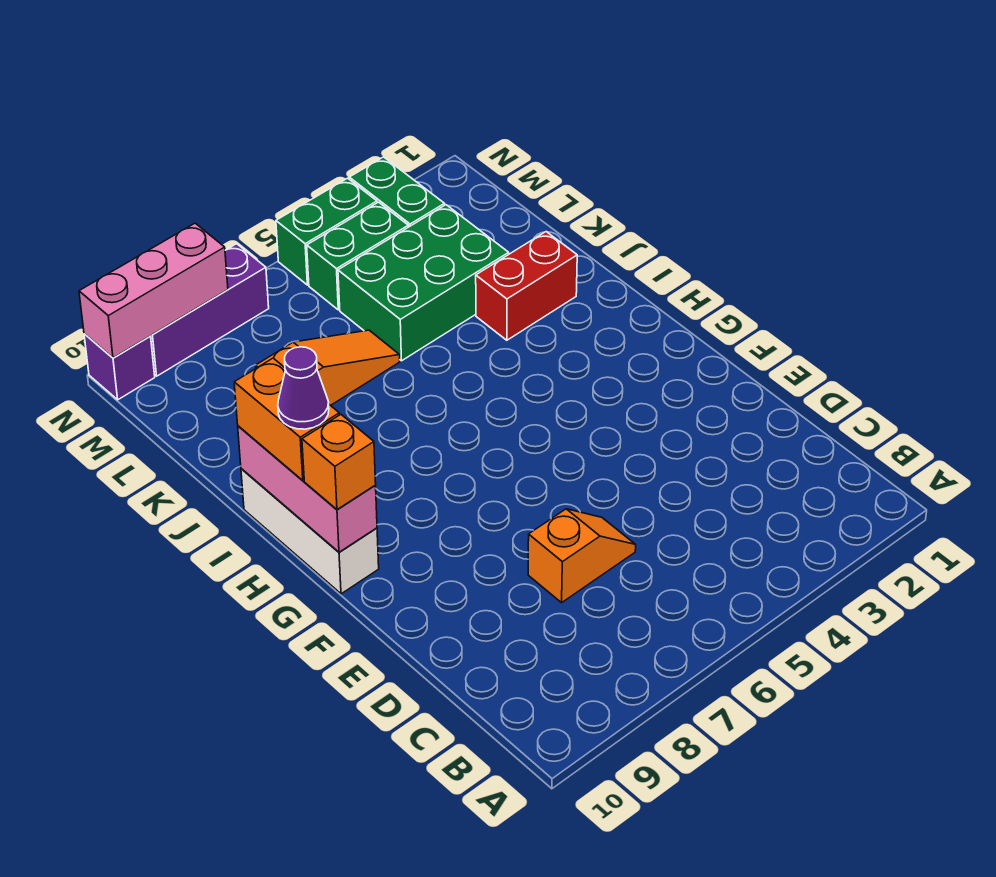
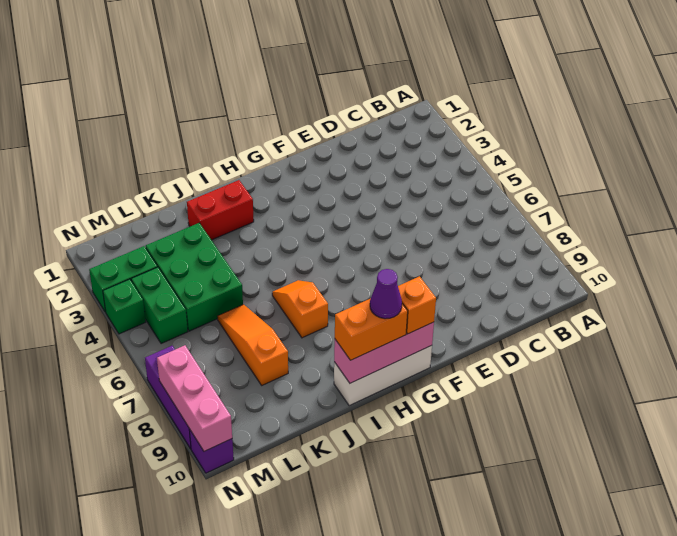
orange slope D6:D7 level 1 top 7 -> orange slope I6:I7 level 1 top 7
red brick J2:J3 level 1 -> red brick I2:J2 level 1
green brick N4:N5 level 1 -> green brick N4 level 1

